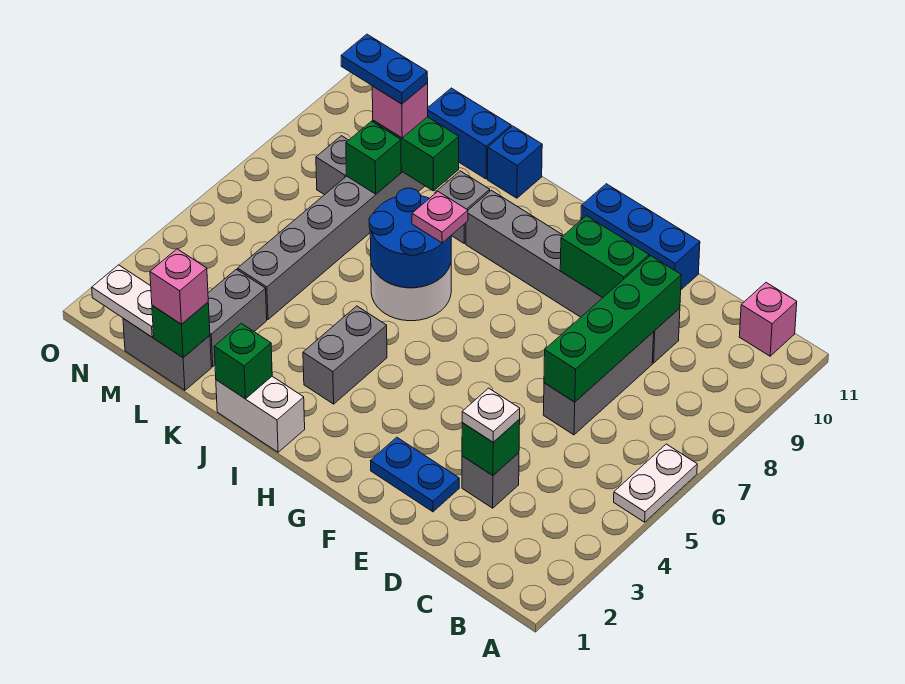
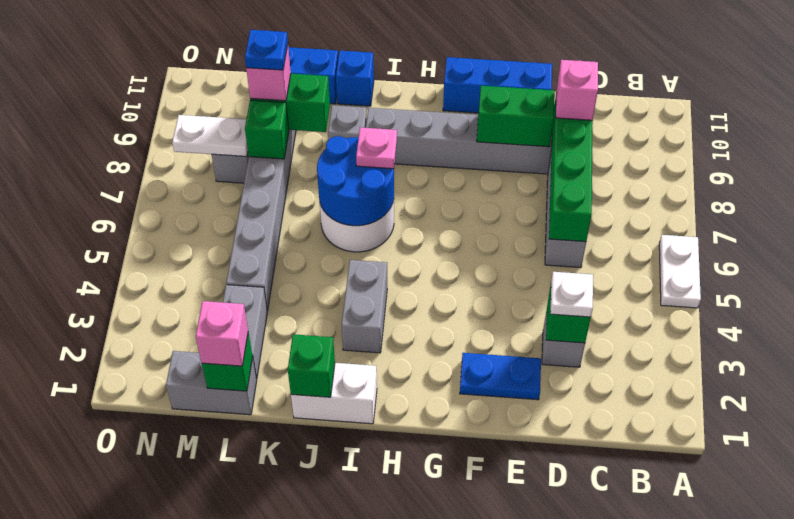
pink brick B11 level 1 -> pink brick D9 level 3
blue plate L9:M9 level 4 -> blue plate L9 level 4
white plate M1:N1 level 2 -> white plate M8:N8 level 2

